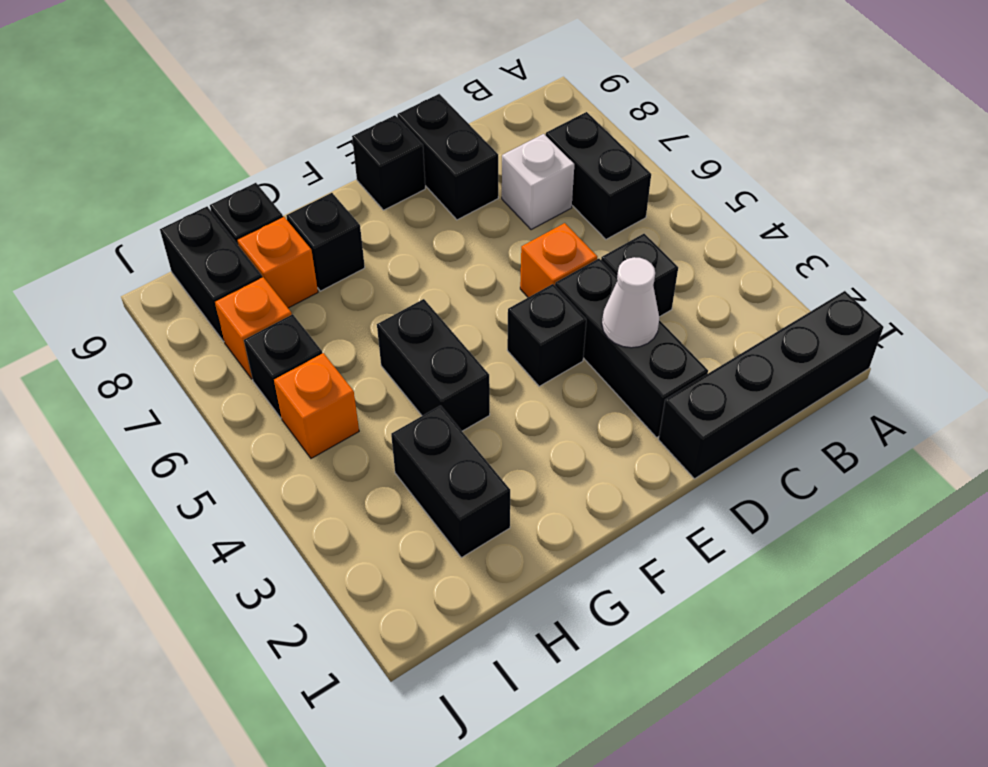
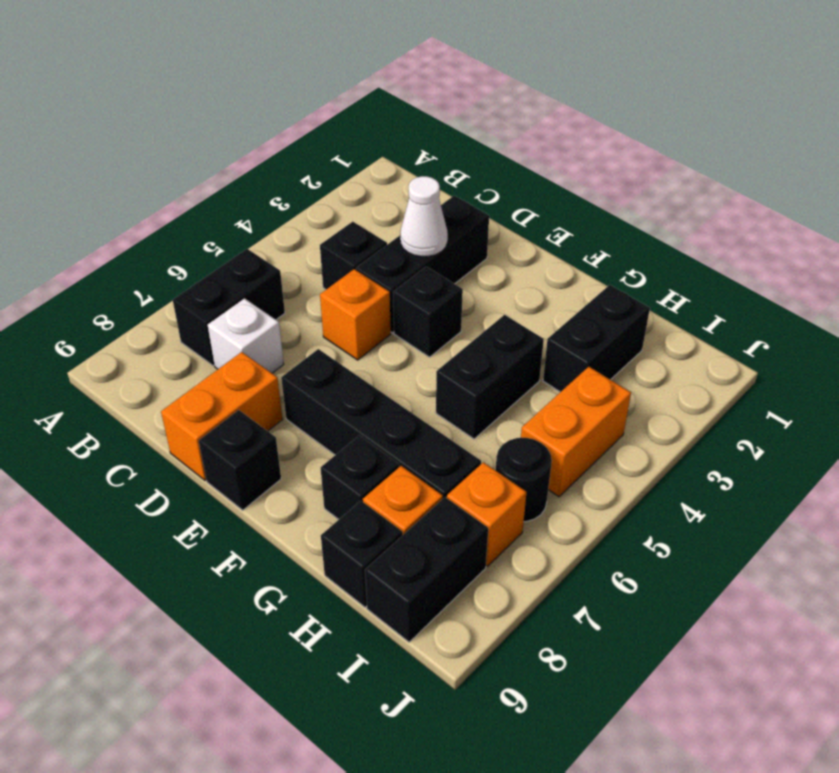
black brick A1:D1 level 1 -> black brick E7:H7 level 1
black brick D8:D9 level 1 -> orange brick D8:D9 level 1
orange brick I5 level 1 -> orange brick I4:I5 level 1
black brick I6 level 1 -> black round brick I6 level 1

